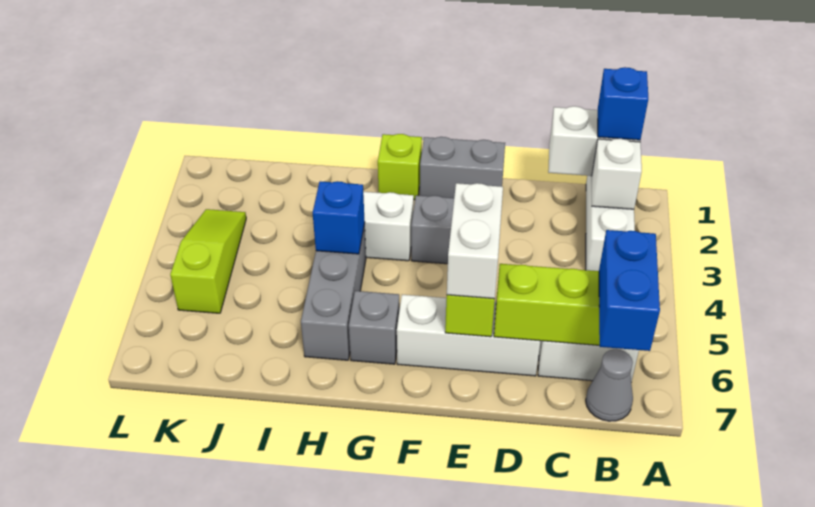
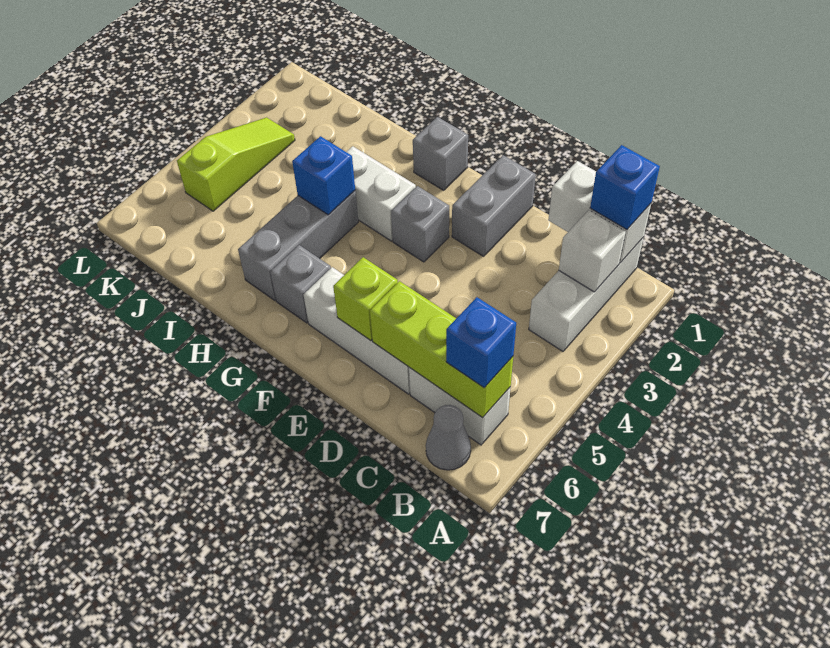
blue brick B6:B7 level 3 -> blue brick B6 level 3
grey brick E1:F1 level 1 -> grey brick E1:E2 level 1
white brick E5:E6 level 3 -> none
lime brick G1 level 1 -> grey brick G1 level 1

